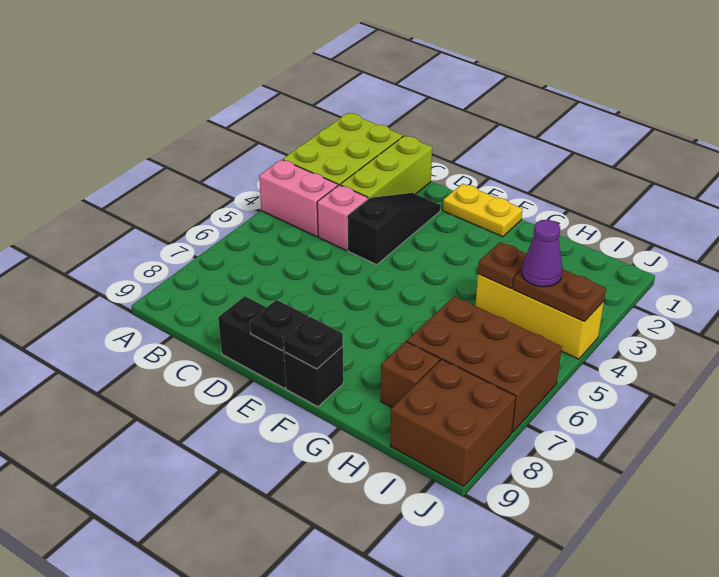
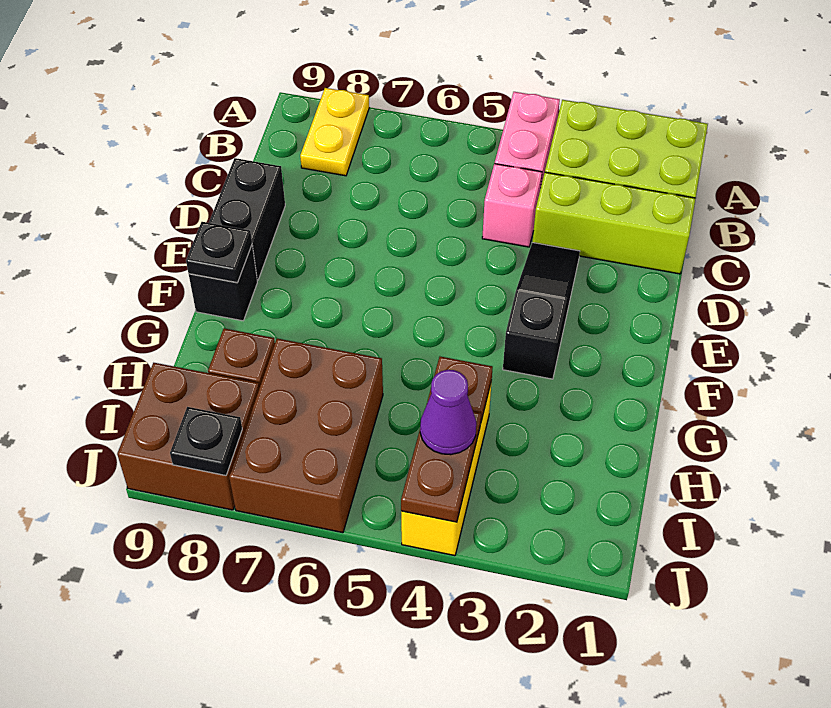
black slope D2:D4 level 1 top 4 -> black slope D3:F3 level 1 top F
yellow plate E1:F1 level 1 -> yellow plate A8:B8 level 1
black plate E9 level 2 -> black plate J8 level 2

